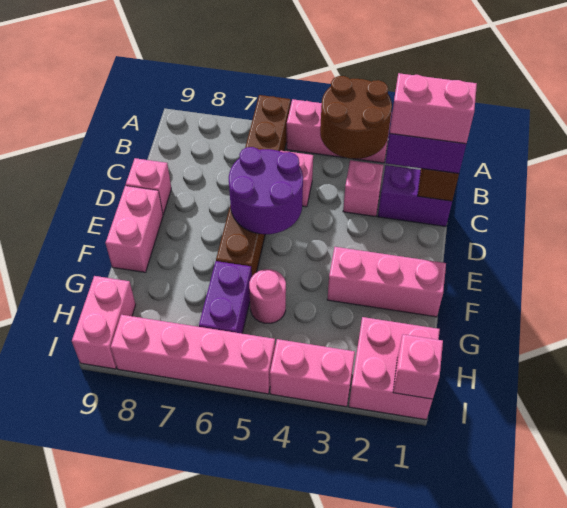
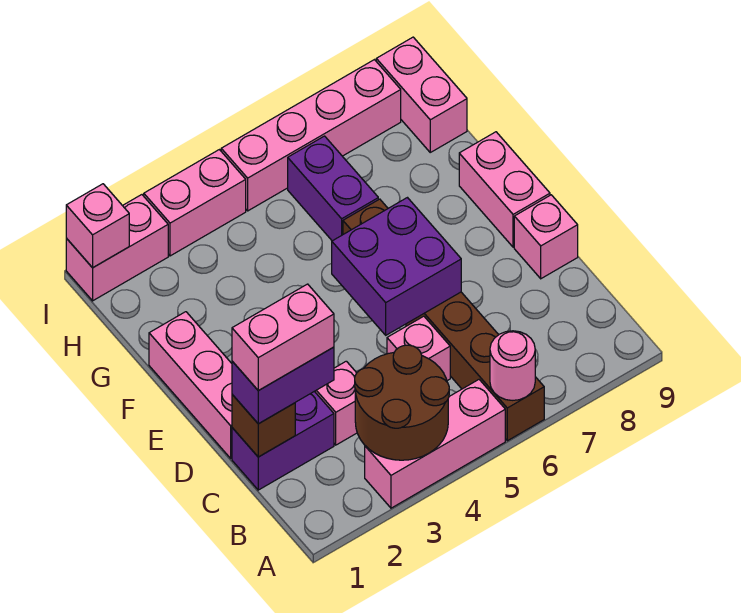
purple round brick D5:E6 level 2 -> purple brick D5:E6 level 2
pink brick F1:F3 level 1 -> pink brick D1:F1 level 1
pink round brick G5 level 1 -> pink round brick A6 level 2
pink brick H1:I2 level 1 -> pink brick I1:I2 level 1

